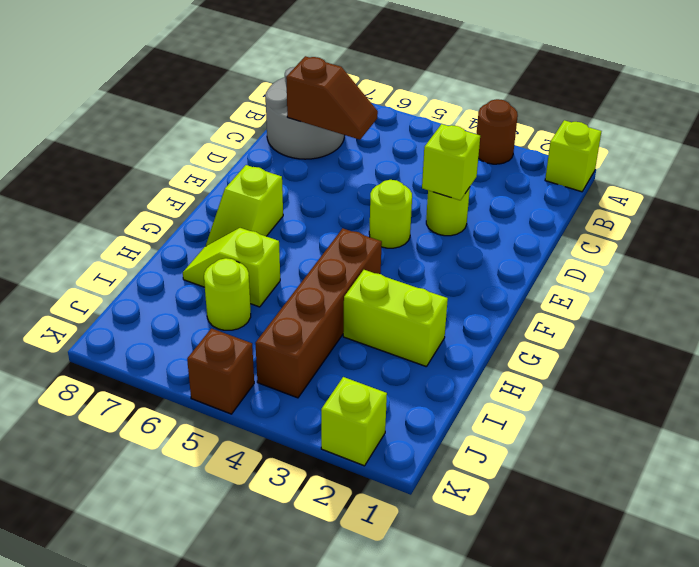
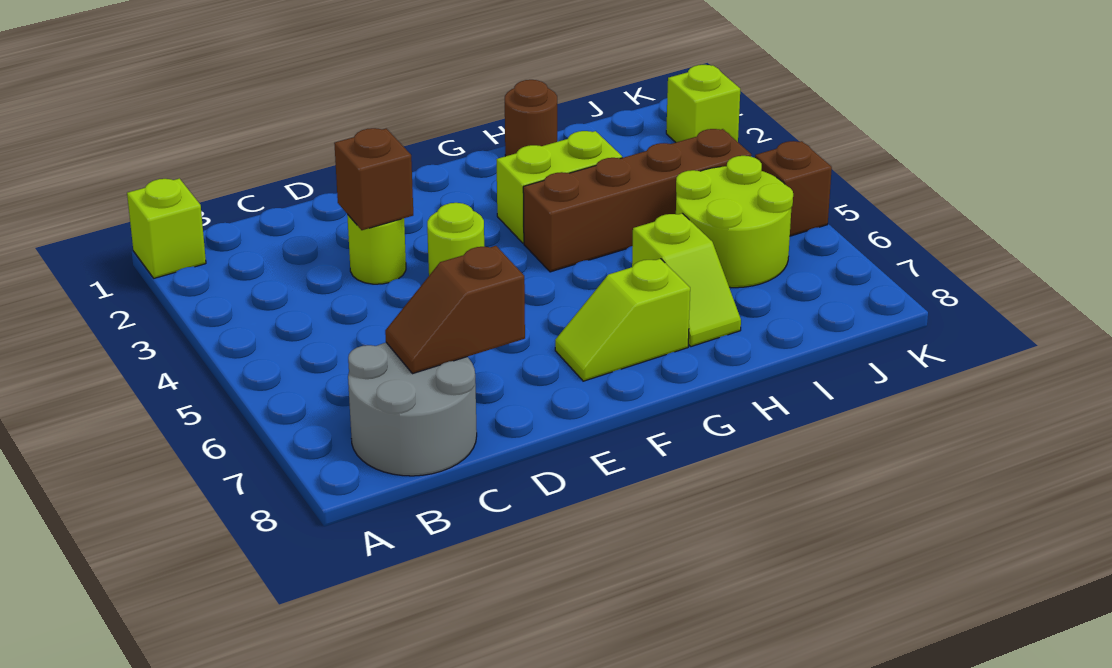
brown round brick A3 level 1 -> brown round brick H1 level 1
brown slope C6:C7 level 2 top 7 -> brown slope C7:D7 level 2 top D
lime brick D3 level 2 -> brown brick D3 level 2
lime slope F7:G7 level 1 top F -> lime slope F7:G7 level 1 top G
lime brick H2:H3 level 1 -> lime brick G3:H3 level 1
lime round brick I6 level 1 -> lime round brick I5:J6 level 1

